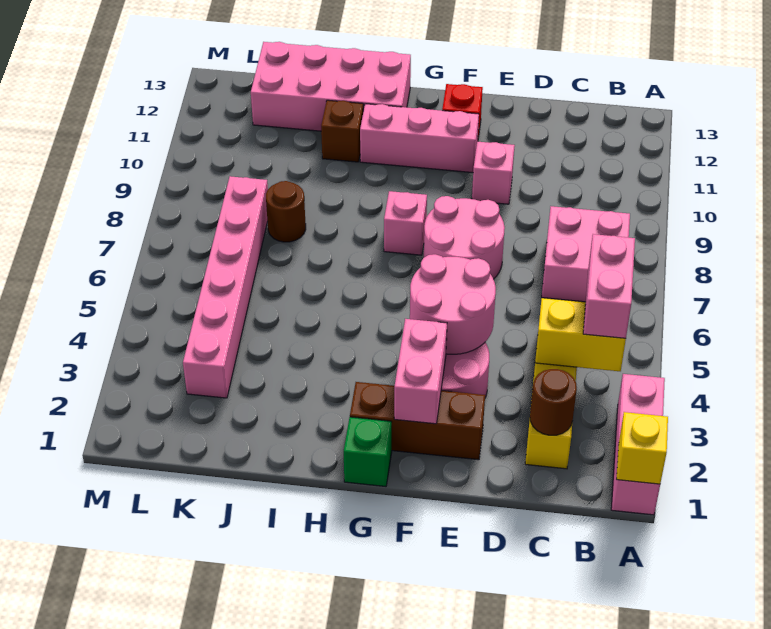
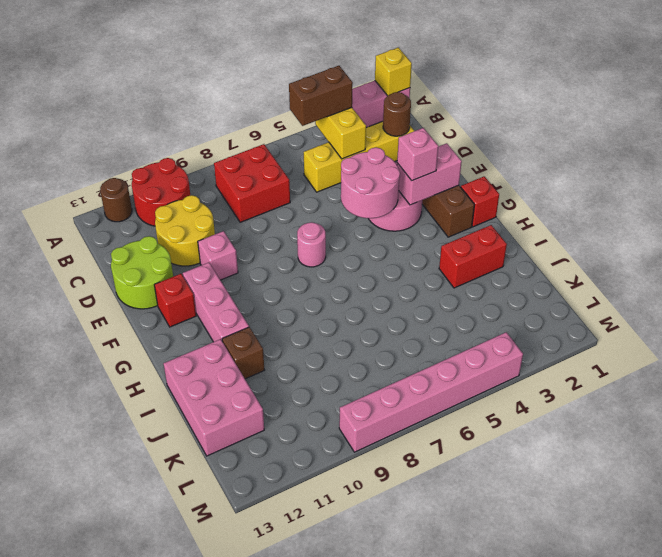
none -> red round brick A10:B11 level 1
pink brick B4:B5 level 3 -> brown brick B4:B5 level 3
pink brick B7:C8 level 1 -> red brick B7:C8 level 1
none -> yellow round brick C10:D11 level 1
none -> lime round brick D12:E13 level 1
pink round brick E7:F8 level 1 -> pink round brick F7 level 1
green brick G1 level 1 -> red brick G1 level 1
pink brick G8 level 1 -> pink brick F3 level 3
pink brick H12:K13 level 1 -> pink brick I12:K13 level 1
none -> red brick I2:I3 level 1
brown round brick J8 level 1 -> brown round brick A12 level 1
pink brick K3:K8 level 1 -> pink brick M4:M9 level 1

